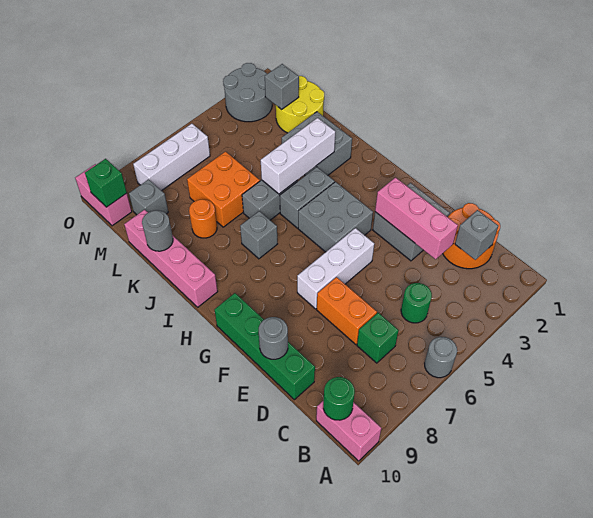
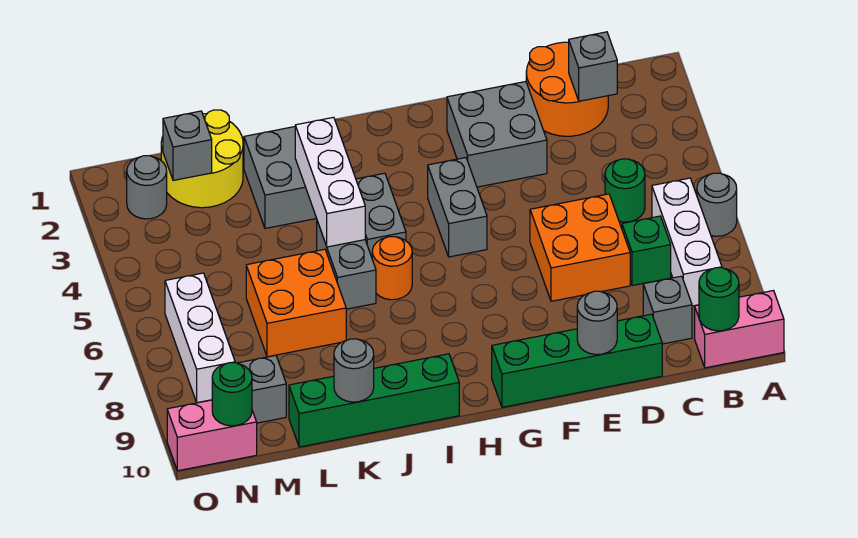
pink brick D3:F3 level 2 -> none
orange brick D7:E7 level 1 -> orange brick D6:E7 level 1
white brick F5:F7 level 1 -> white brick B6:B8 level 1
grey brick G4:H5 level 1 -> grey brick G4:G5 level 1
grey brick I7 level 1 -> grey brick C9 level 1
pink brick I10:L10 level 1 -> green brick I10:L10 level 1
orange round brick K8 level 1 -> orange round brick I6 level 1
grey round brick N2:O3 level 1 -> grey round brick N2 level 1
green brick N10 level 2 -> green round brick N10 level 2

